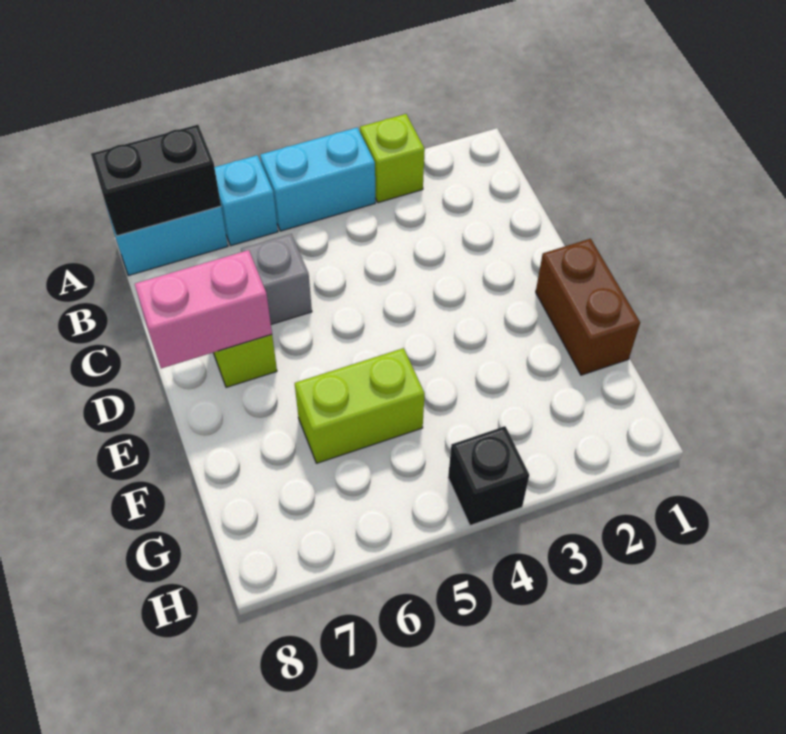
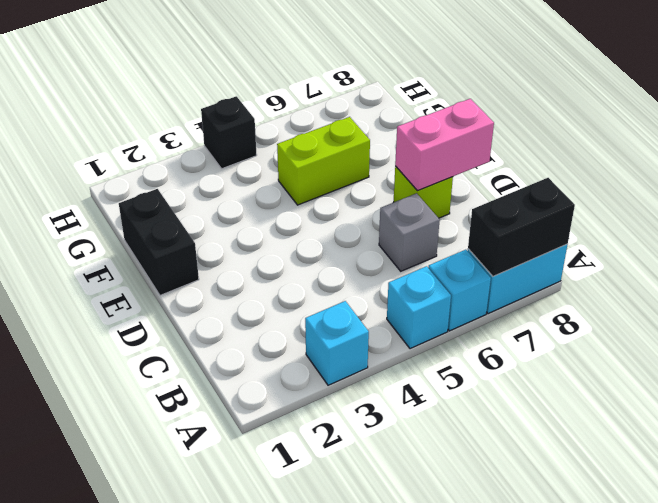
lime brick A3 level 1 -> cyan brick A3 level 1
cyan brick A4:A5 level 1 -> cyan brick A5 level 1
brown brick E1:F1 level 1 -> black brick E1:F1 level 1

